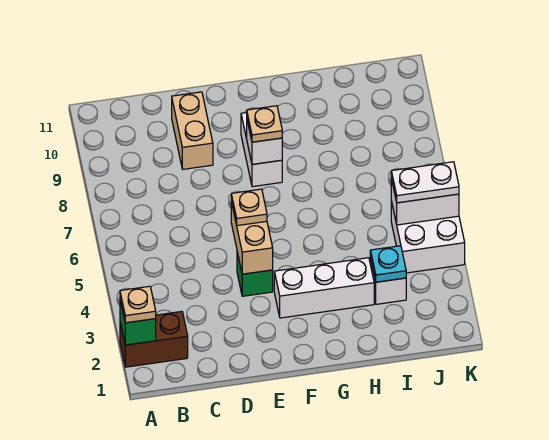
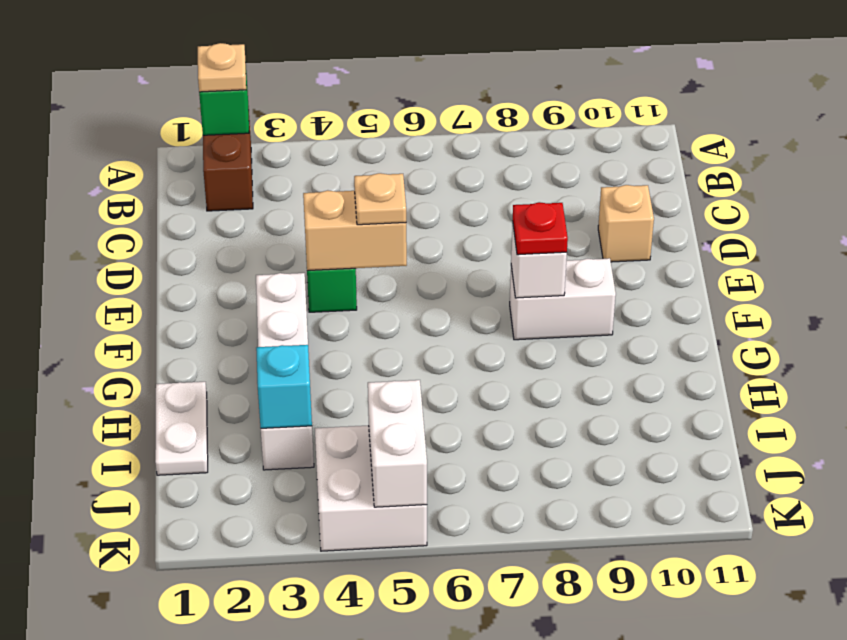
tan brick D9:D10 level 1 -> tan brick D10 level 1
tan plate F8 level 3 -> red plate F8 level 3
cyan plate I3 level 2 -> cyan brick I3 level 2
white plate J5:K5 level 3 -> white plate H1:I1 level 1

